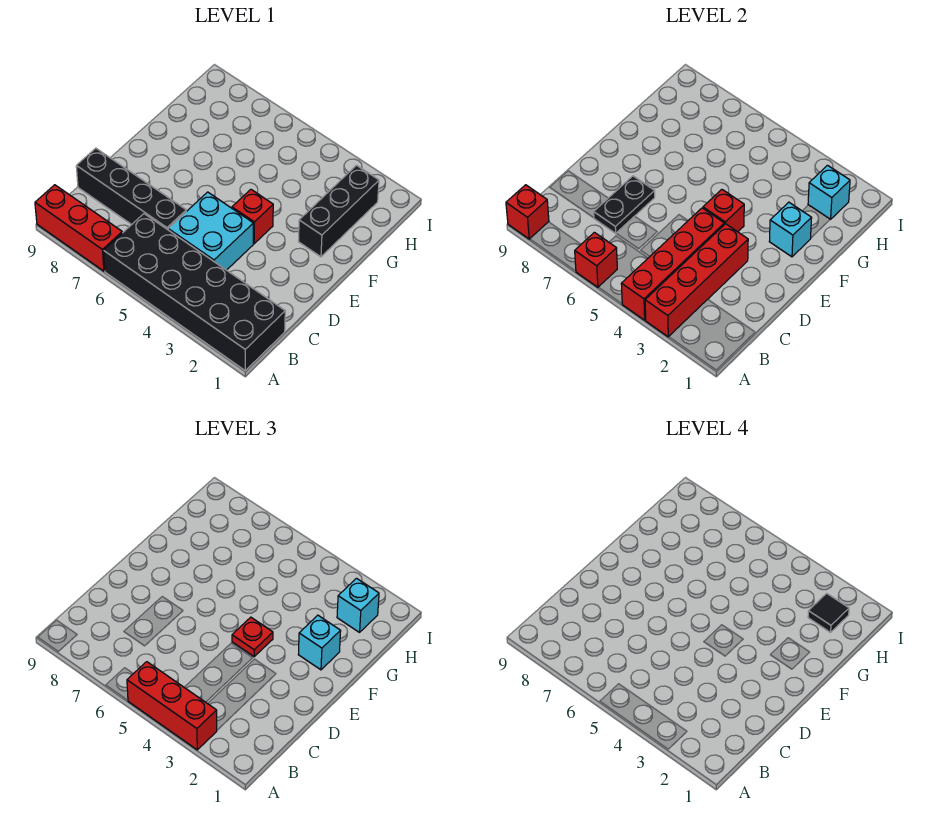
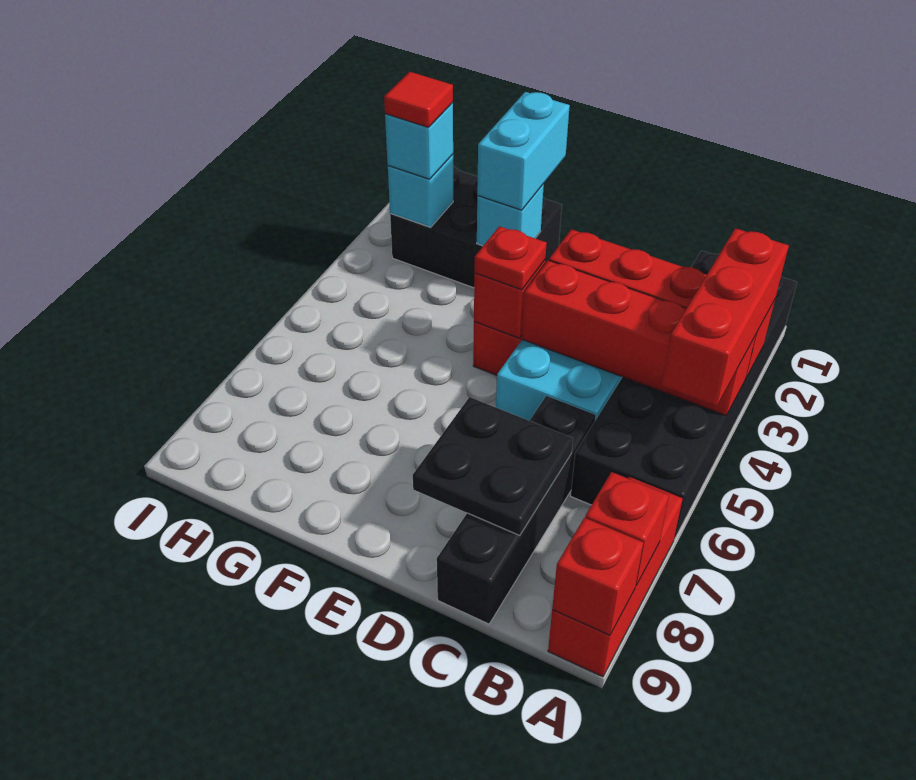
red brick A6 level 2 -> red brick A8 level 2
black plate C7:D7 level 2 -> black plate C7:D8 level 2
black brick F2:H2 level 1 -> black brick F1:H2 level 1
cyan brick F2 level 3 -> cyan brick F1:F2 level 3
black tile H2 level 4 -> red tile H2 level 4

